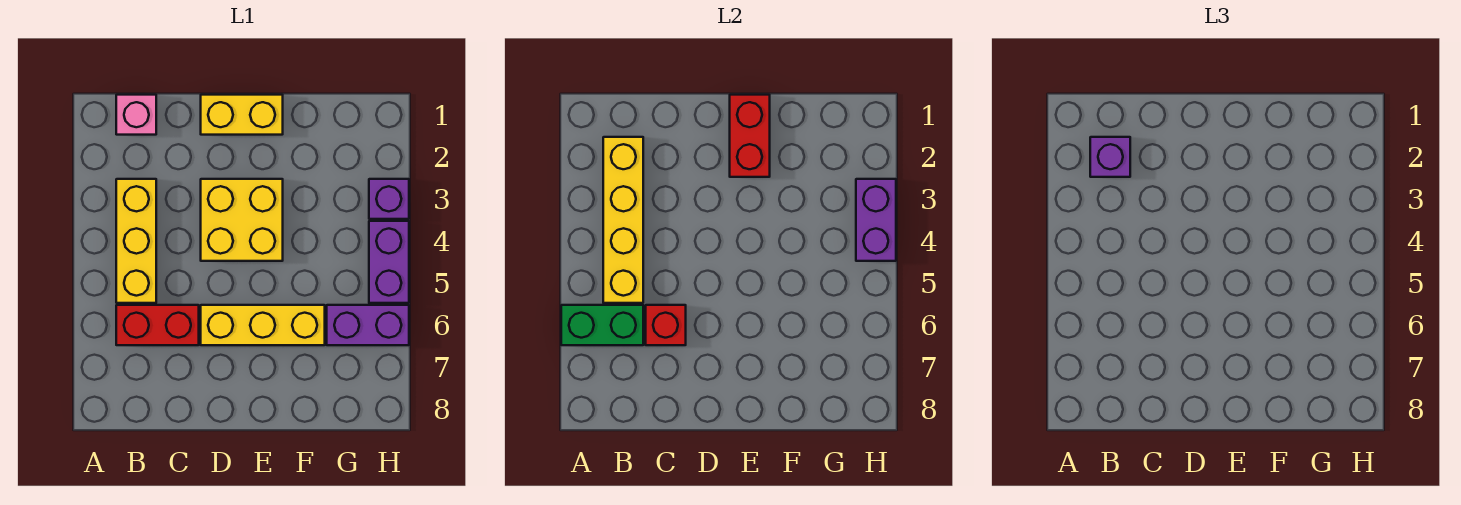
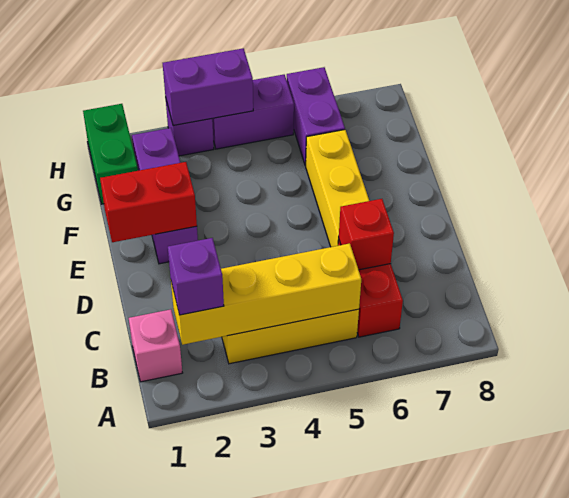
green brick A6:B6 level 2 -> green brick G1:H1 level 1
yellow brick D1:E1 level 1 -> none
yellow brick D3:E4 level 1 -> none
none -> purple brick E2:G2 level 1

